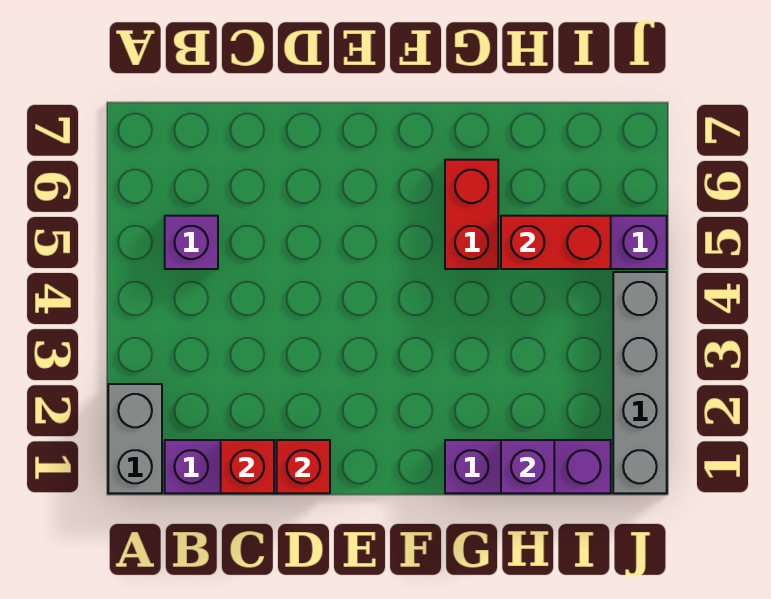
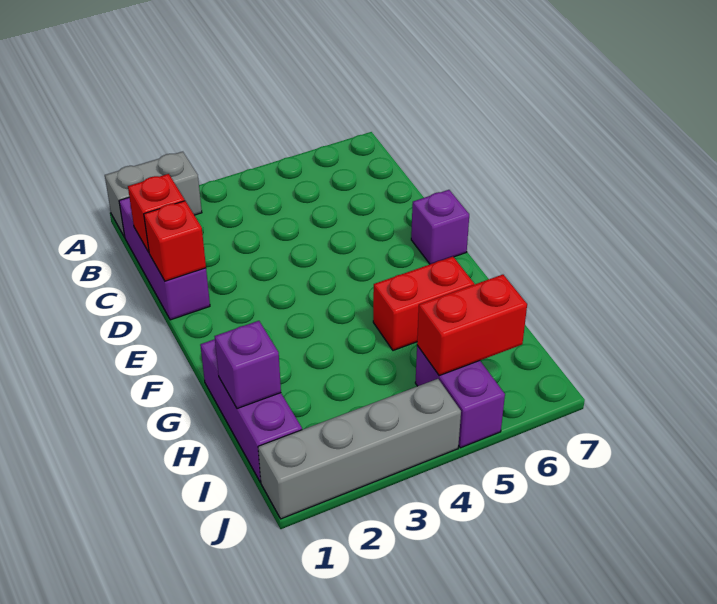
purple brick B5 level 1 -> purple brick E7 level 1
red brick H5:I5 level 2 -> red brick I5:I6 level 2

